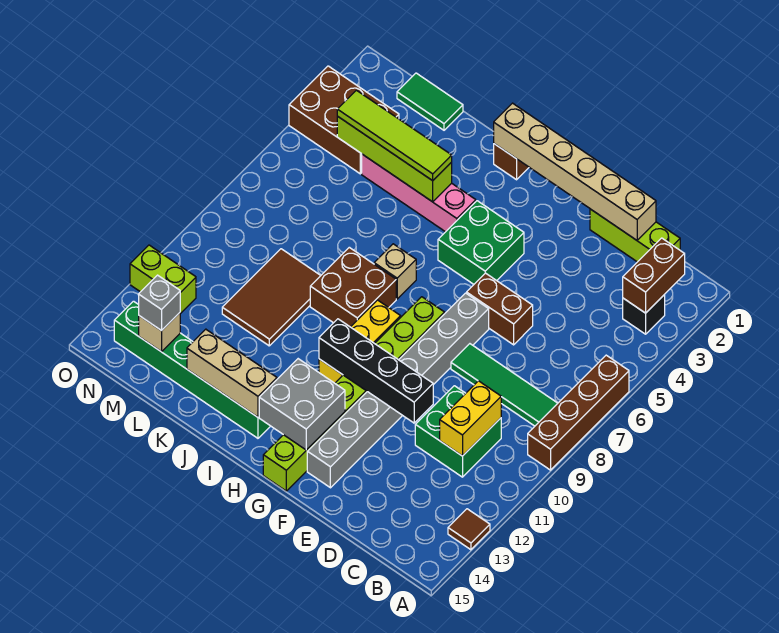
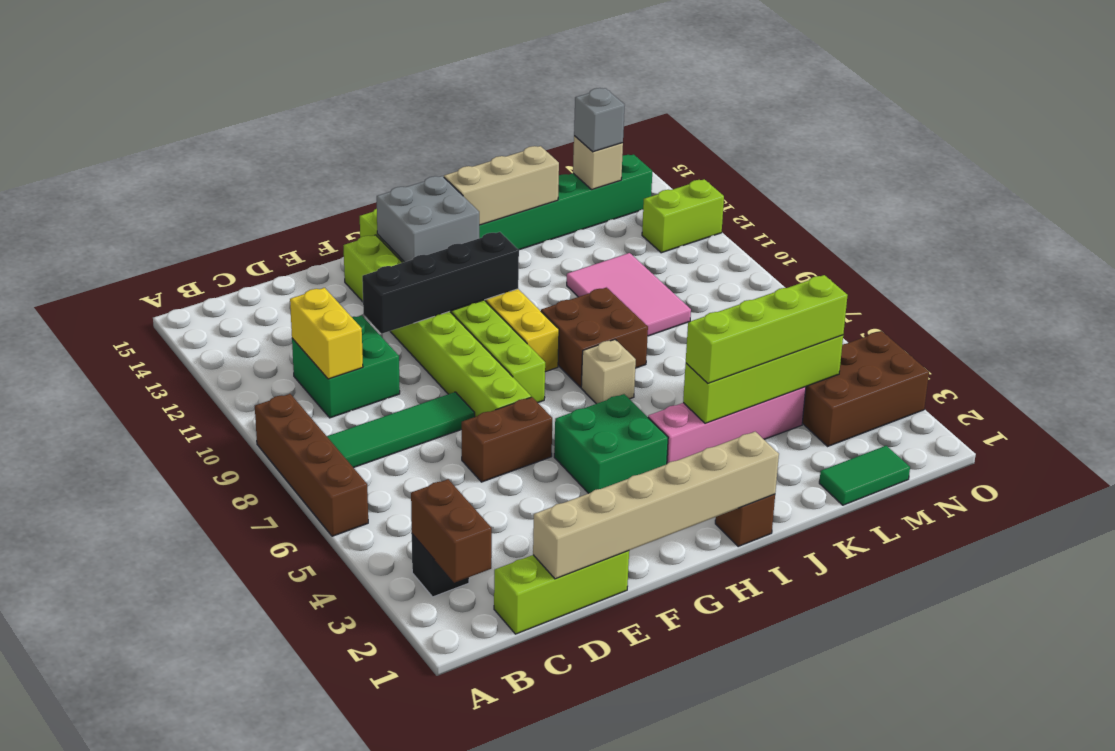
brown tile A13 level 1 -> none
grey brick F7:F14 level 1 -> lime brick F7:F14 level 1
lime tile J4:M4 level 3 -> lime brick J4:M4 level 3
brown tile K9:L11 level 1 -> pink tile K9:L11 level 1

